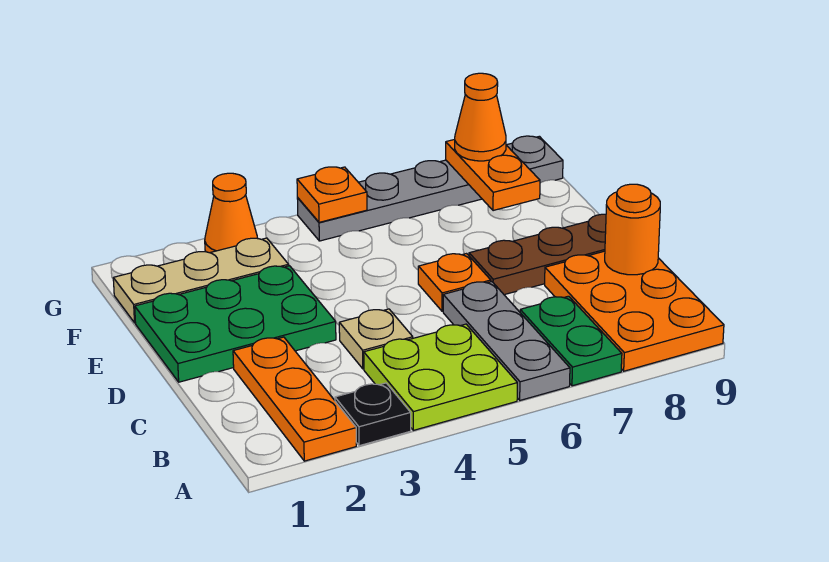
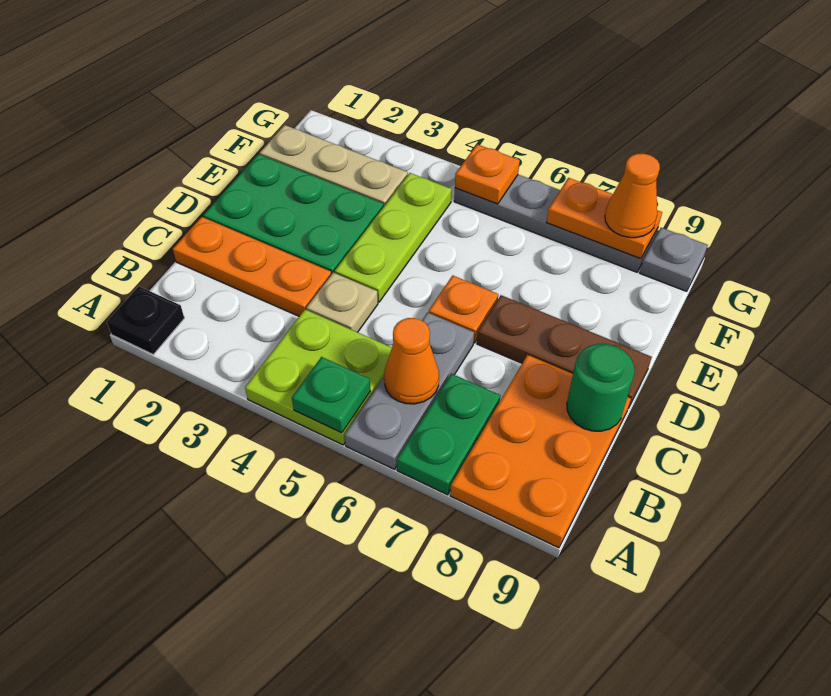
orange plate A2:C2 level 1 -> orange plate C1:C3 level 1
black plate A3 level 1 -> black plate A1 level 1
none -> green plate A5 level 2
orange round brick C9 level 2 -> green round brick C9 level 2
none -> lime plate D4:F4 level 1
orange plate F8:G8 level 2 -> orange plate G7:G8 level 2
orange cone G3 level 1 -> orange cone B6 level 2

